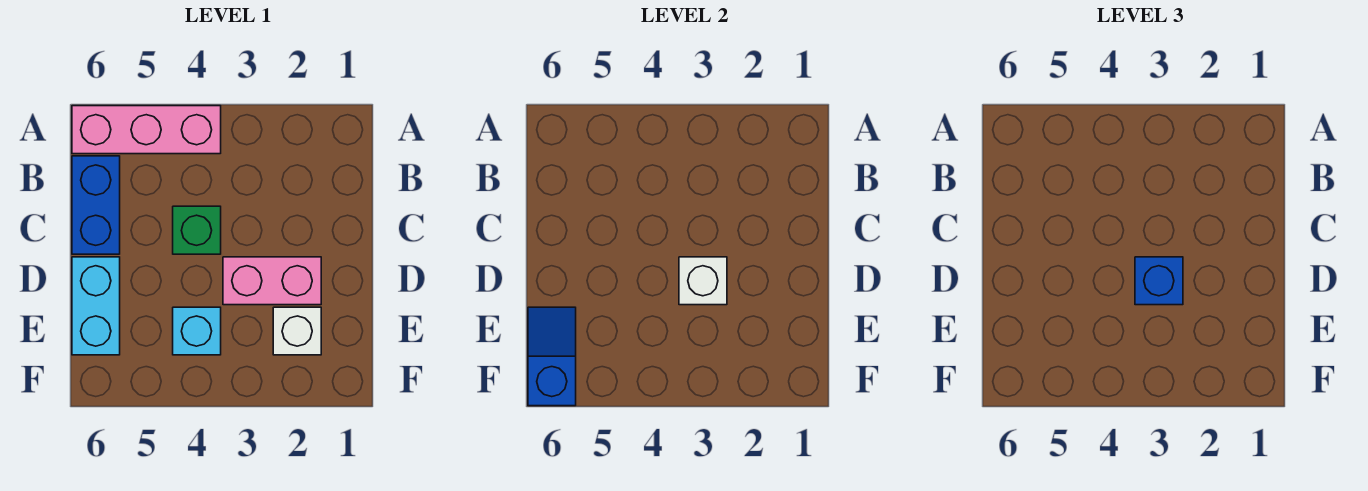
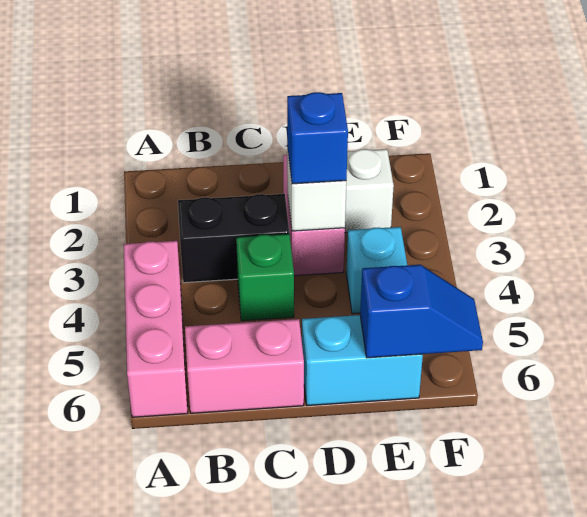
none -> black brick B3:C3 level 1
blue brick B6:C6 level 1 -> pink brick B6:C6 level 1
blue slope E6:F6 level 2 top F -> blue slope E6:F6 level 2 top E

